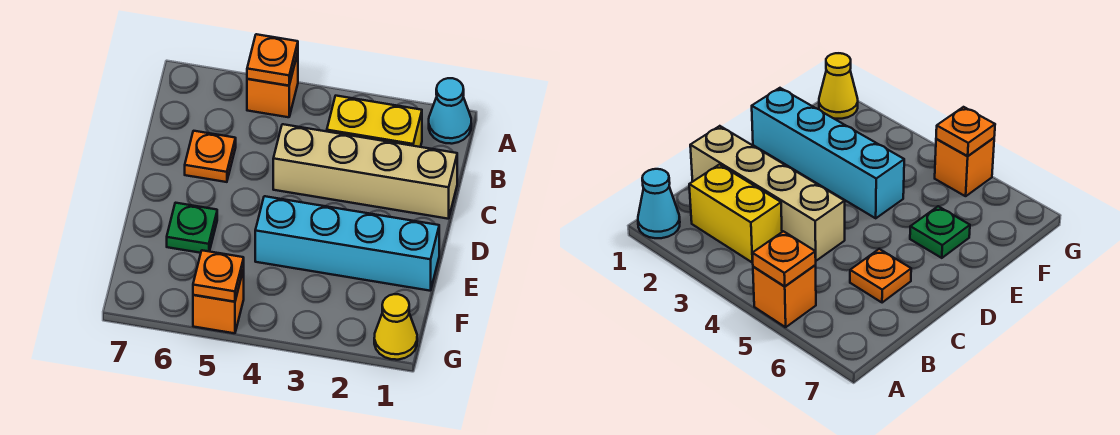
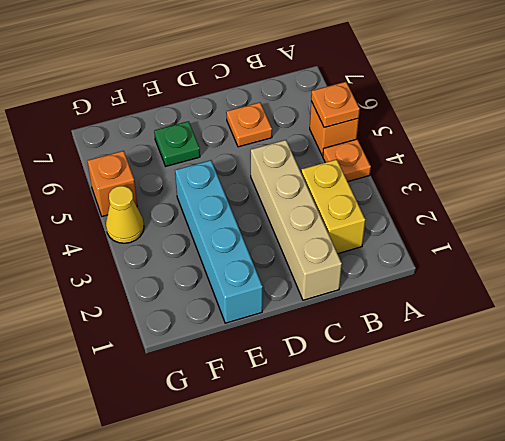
cyan cone A1 level 1 -> none
yellow cone G1 level 1 -> yellow cone G4 level 1
orange plate G5 level 2 -> orange plate A4 level 1

